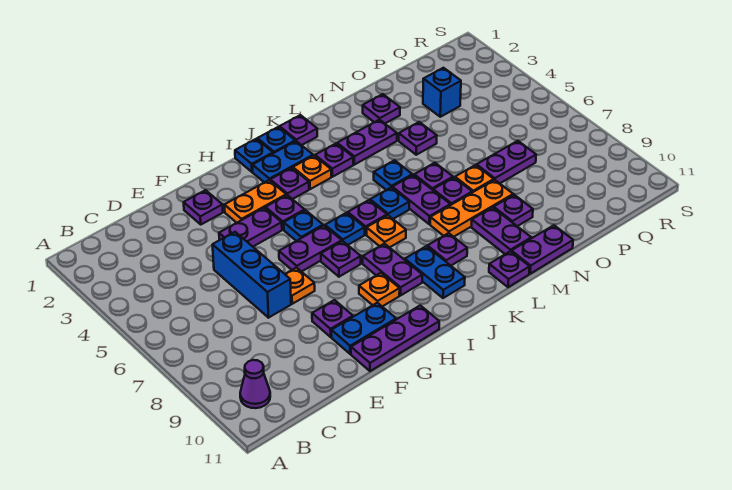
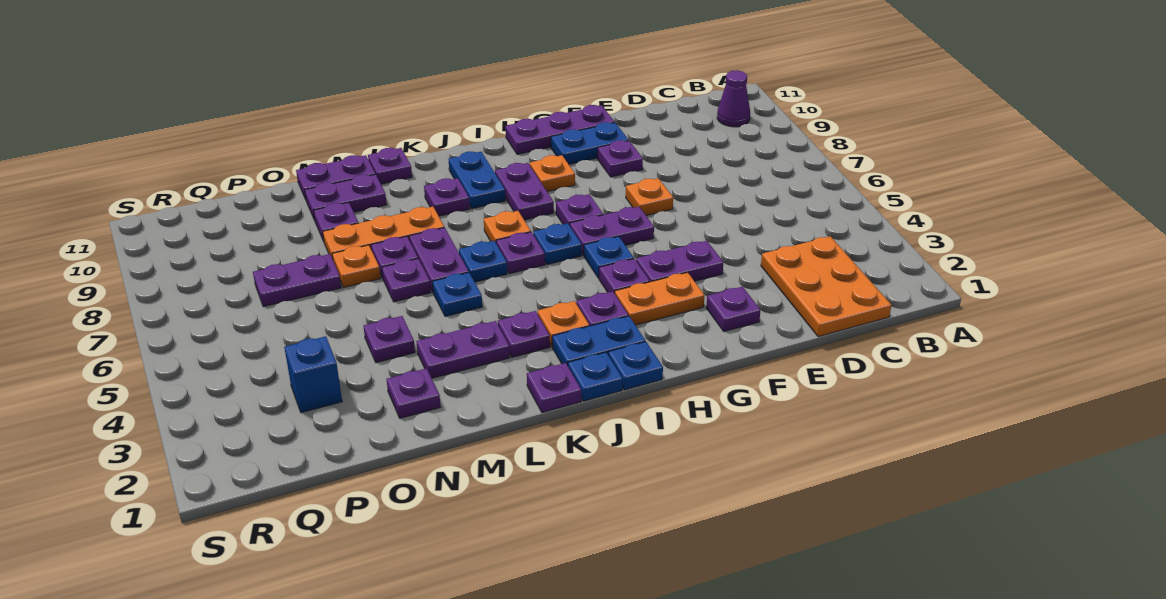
none -> orange plate C1:D3 level 1
blue brick E5:E7 level 1 -> none
purple plate M9:M10 level 1 -> purple plate M10:N10 level 1

